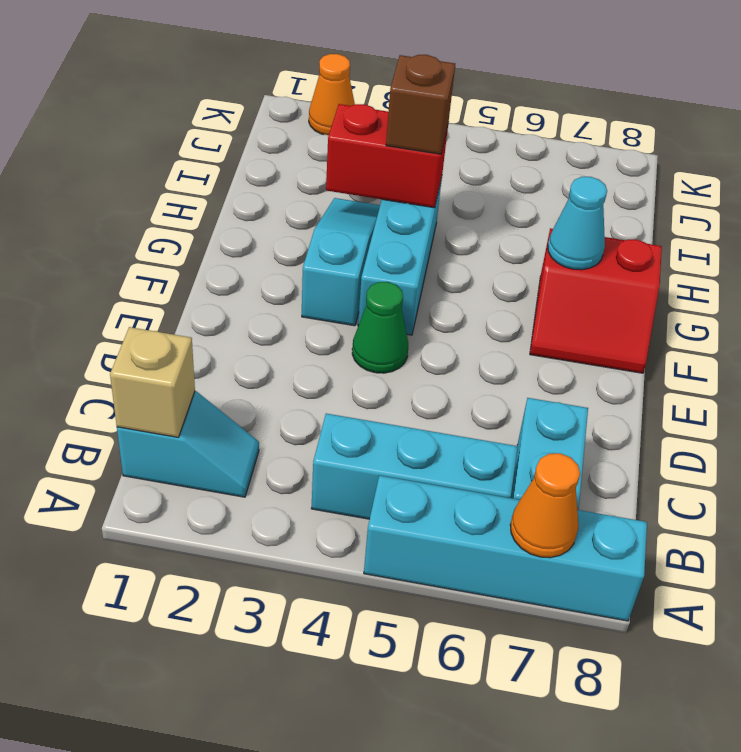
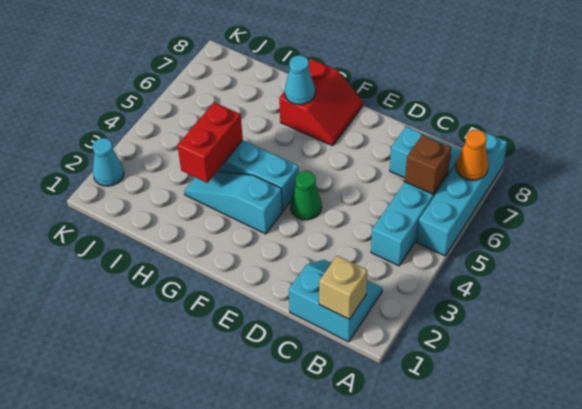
cyan slope B1:B2 level 1 top 1 -> cyan slope B1:C2 level 1 top 1
brown brick H4 level 3 -> brown brick B6 level 2
orange cone K2 level 1 -> cyan cone K2 level 1

